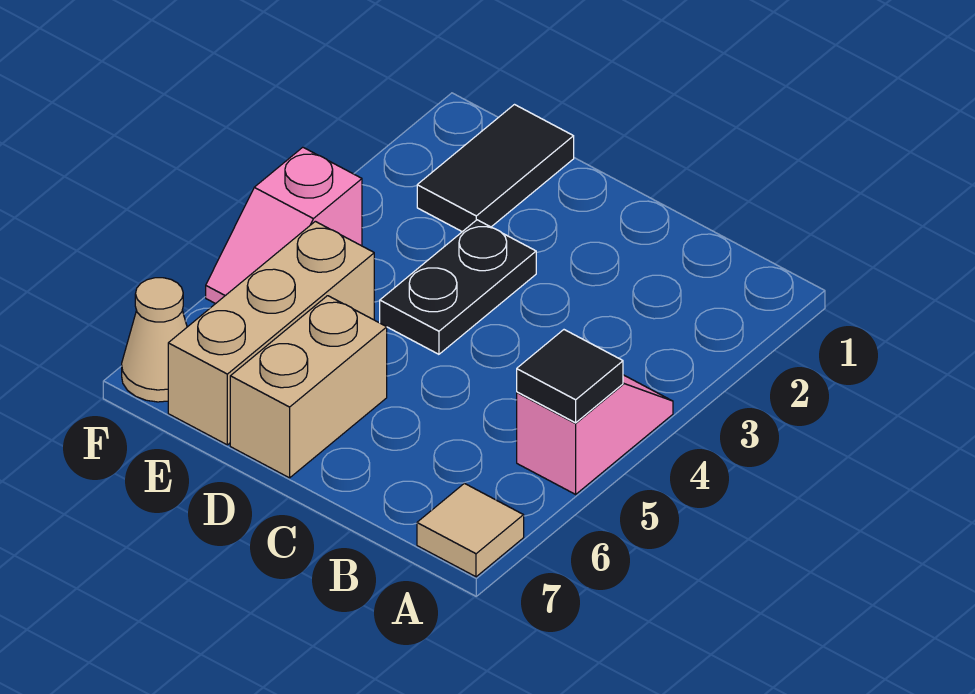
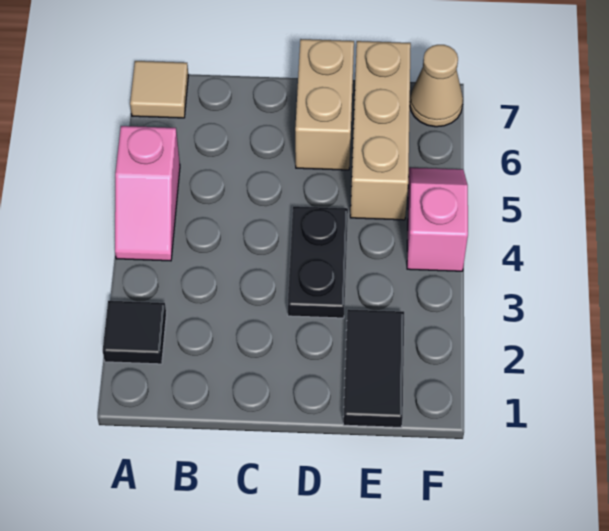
black tile A5 level 2 -> black tile A2 level 1

